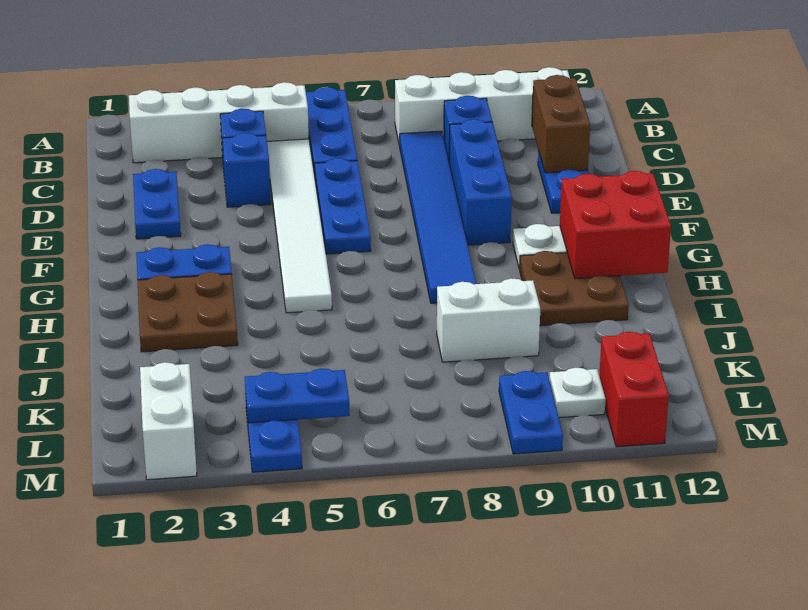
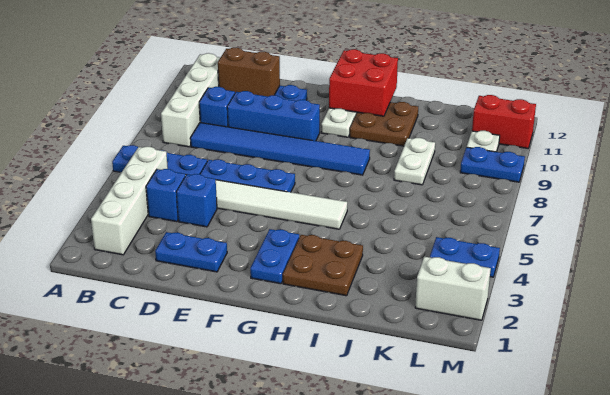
white brick J8:J9 level 1 -> white plate J8:J9 level 1
blue plate L4:L5 level 2 -> none

